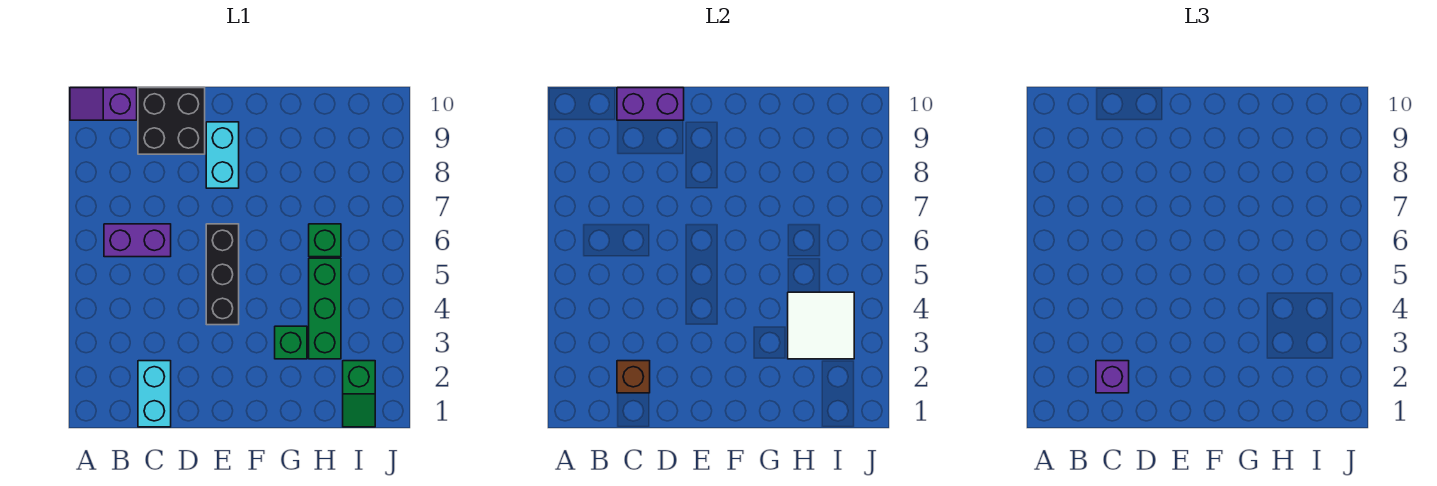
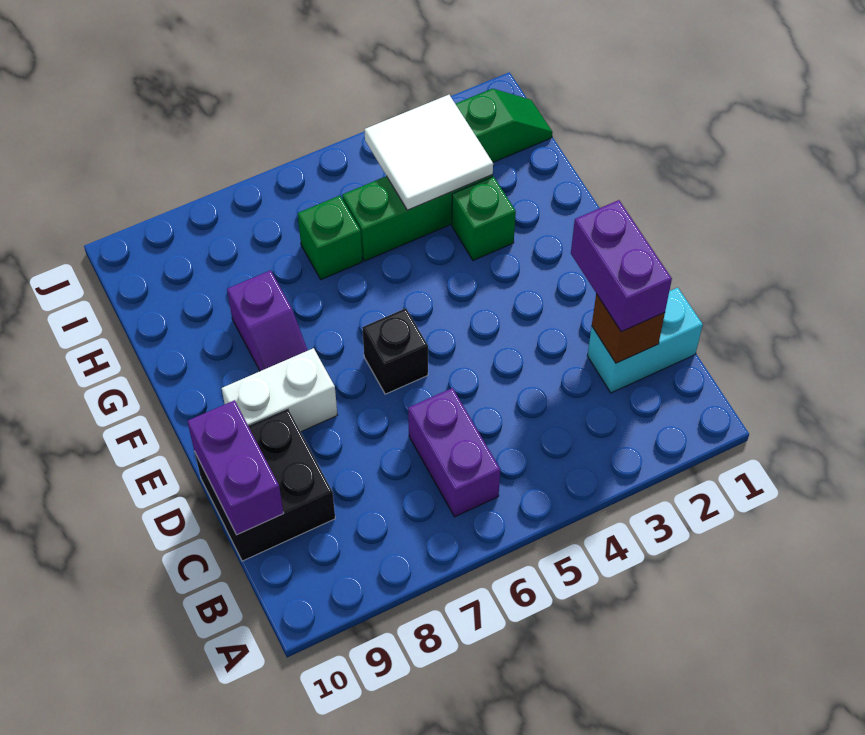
purple slope A10:B10 level 1 top B -> purple slope F8:G8 level 1 top G
purple brick C2 level 3 -> purple brick C2:D2 level 3
black brick E4:E6 level 1 -> black brick E6 level 1
cyan brick E8:E9 level 1 -> white brick E8:E9 level 1

